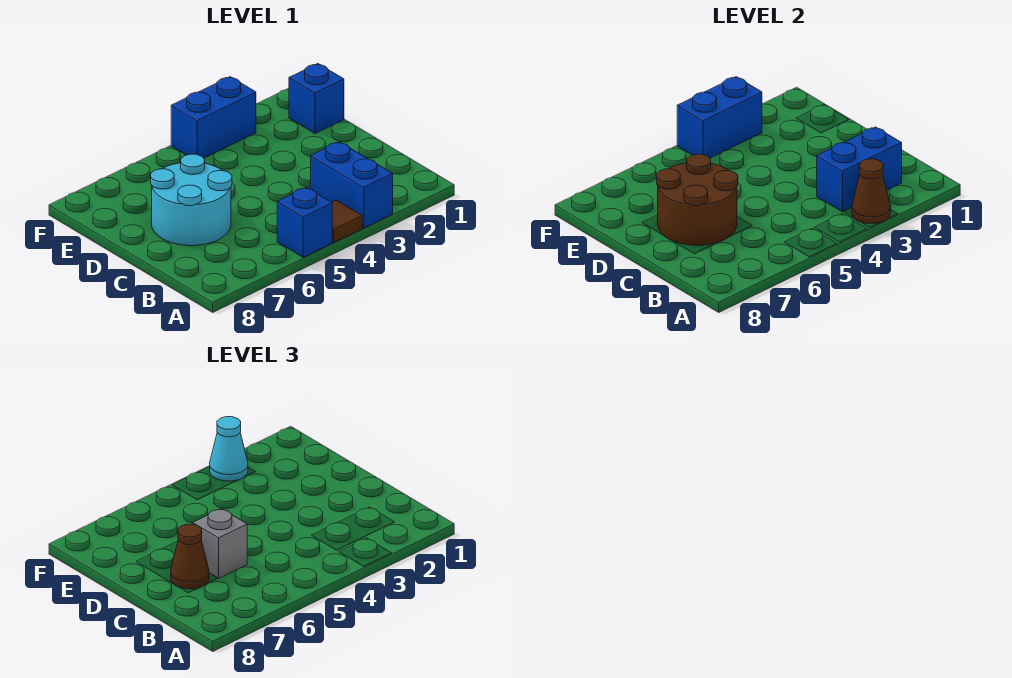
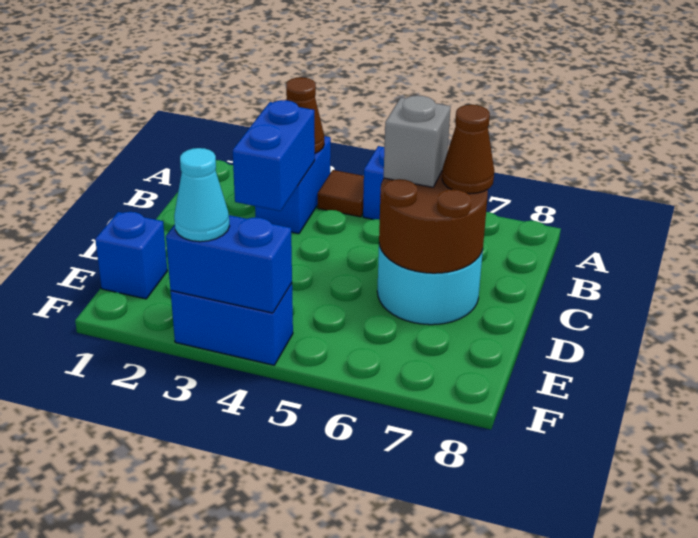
blue brick B2:B3 level 2 -> blue brick B3:C3 level 2

